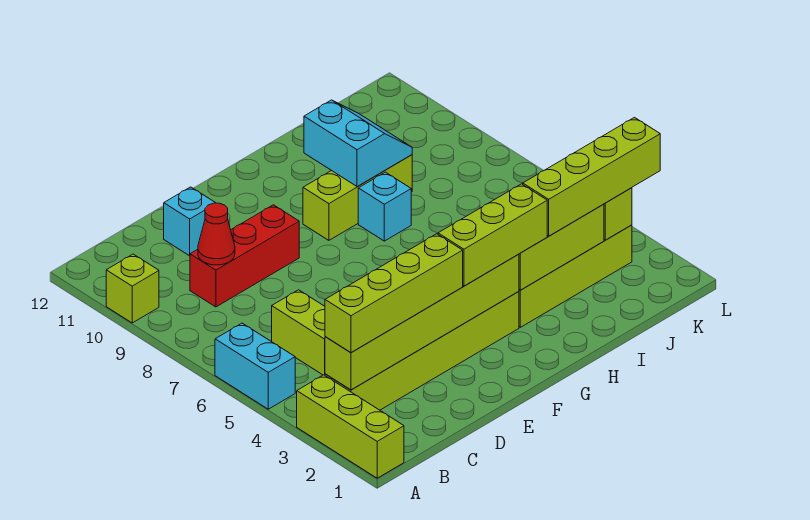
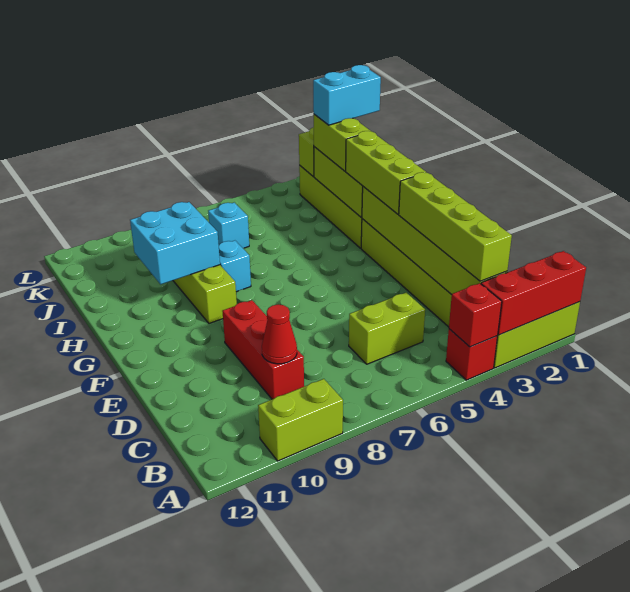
none -> red brick A1:A3 level 2
none -> red brick A4 level 1
none -> red brick A4 level 2
cyan brick A5:A6 level 1 -> cyan brick J2:J3 level 4
lime brick A10 level 1 -> lime brick A9:A10 level 1
cyan brick D11 level 1 -> cyan brick J7 level 1
cyan slope H9:I10 level 2 top H -> cyan brick H9:I10 level 2
lime brick I3:L3 level 3 -> lime brick I3:J3 level 3

